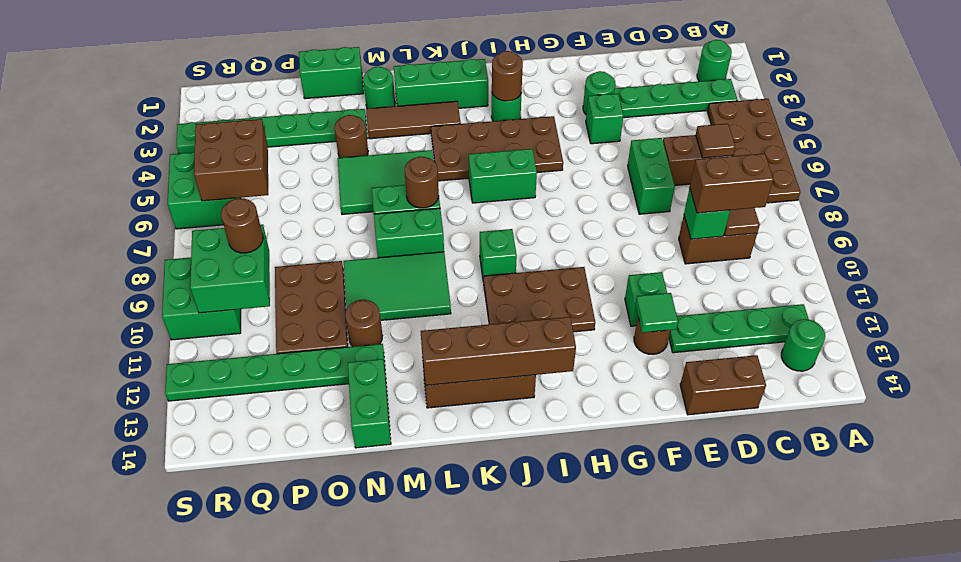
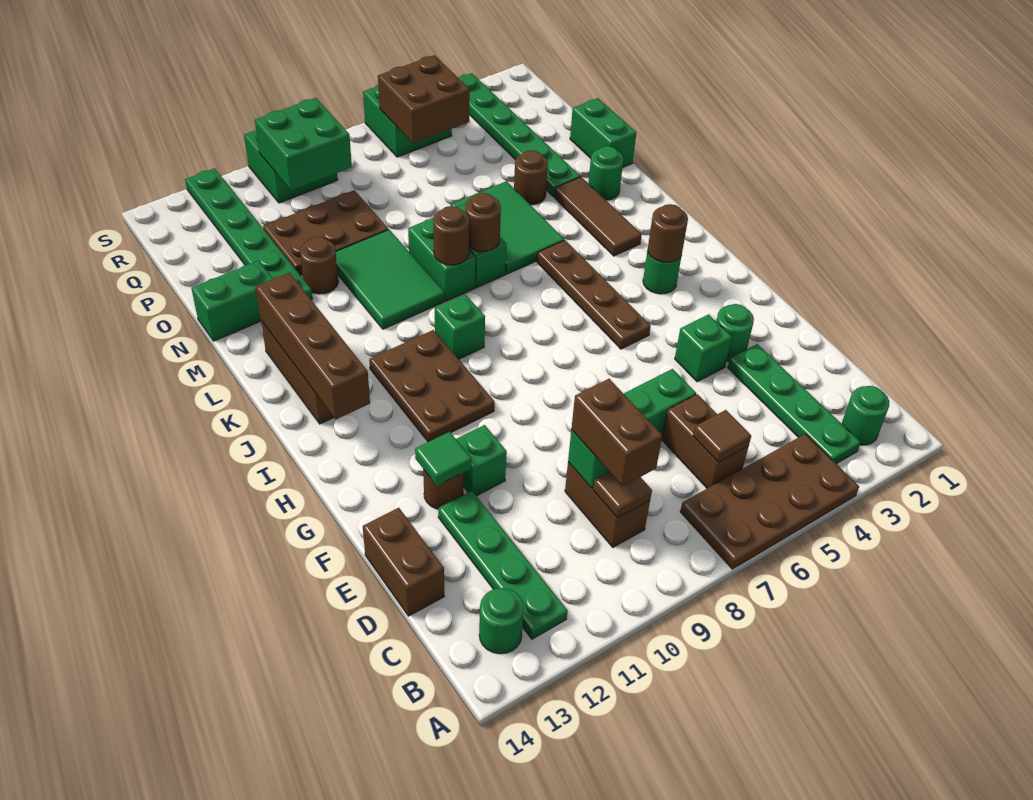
brown plate H4:K5 level 1 -> brown plate H5:K5 level 1
green brick I6:J6 level 1 -> none
green brick J2:L2 level 1 -> none
brown round brick Q9 level 3 -> brown round brick L8 level 2

